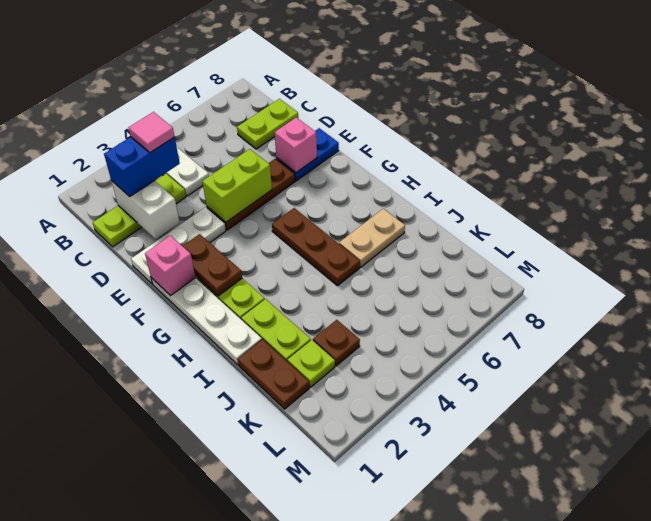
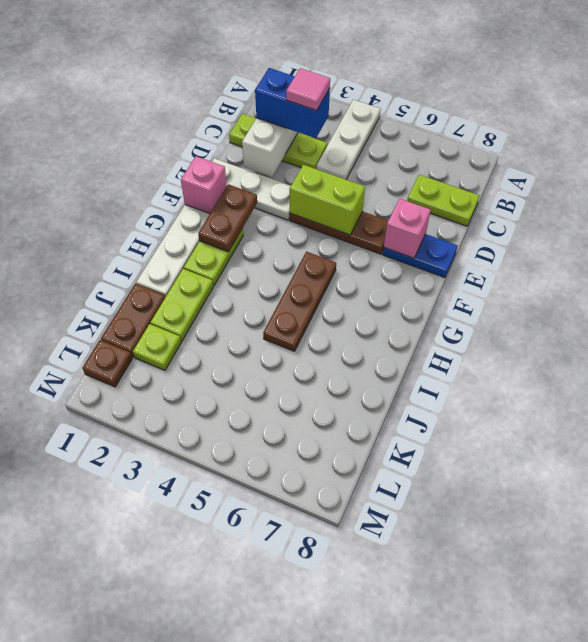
tan plate I6:I7 level 1 -> none
brown plate K3 level 1 -> brown plate L1 level 1

